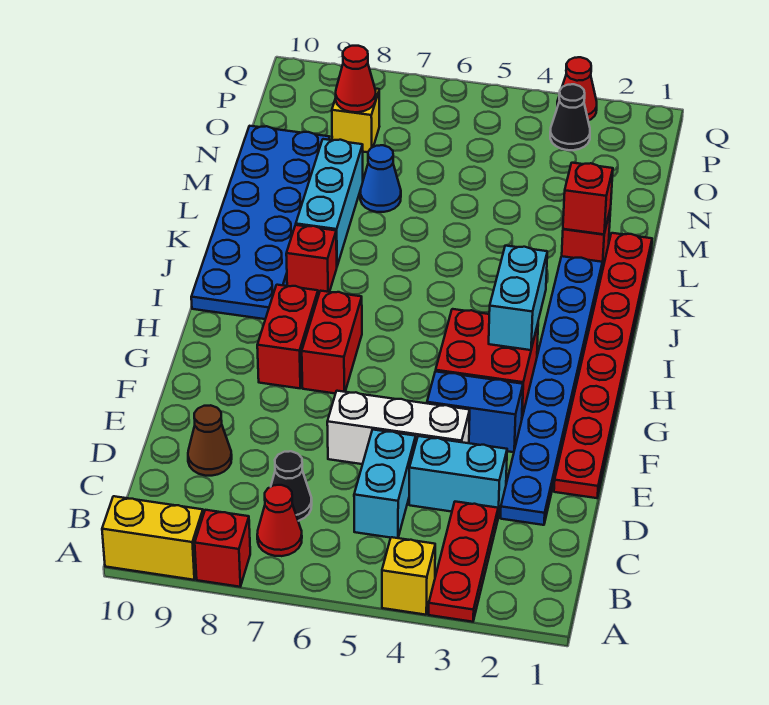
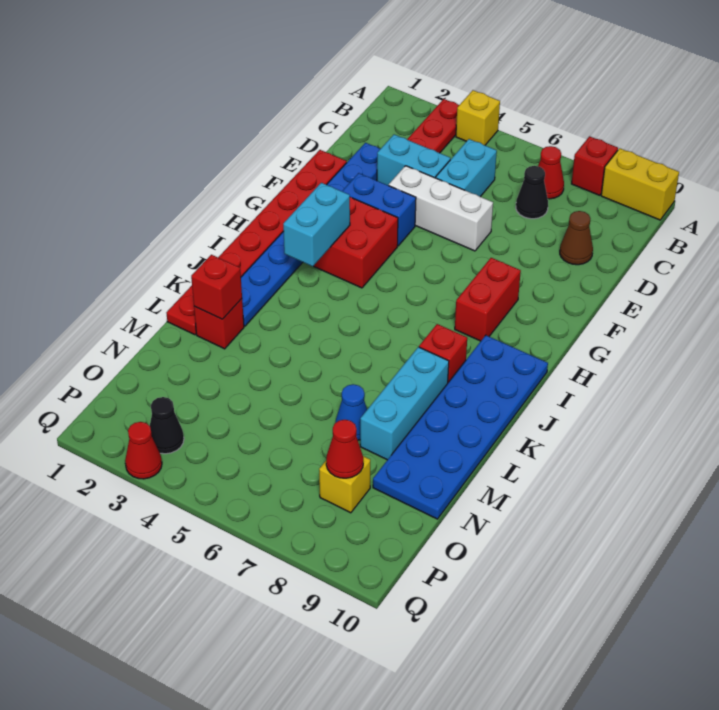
red brick G7:H7 level 1 -> none

